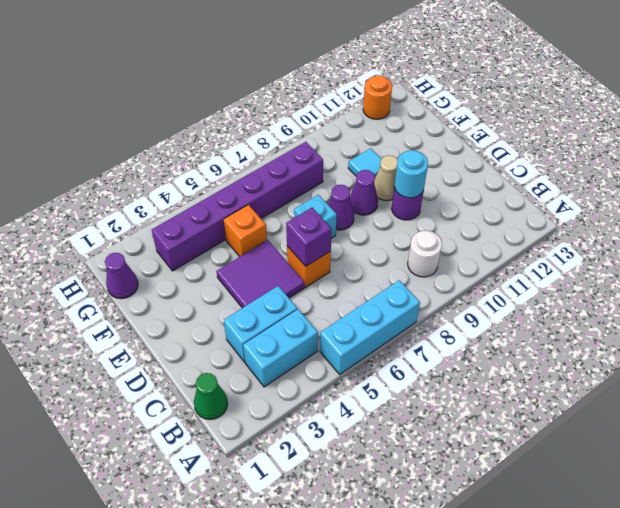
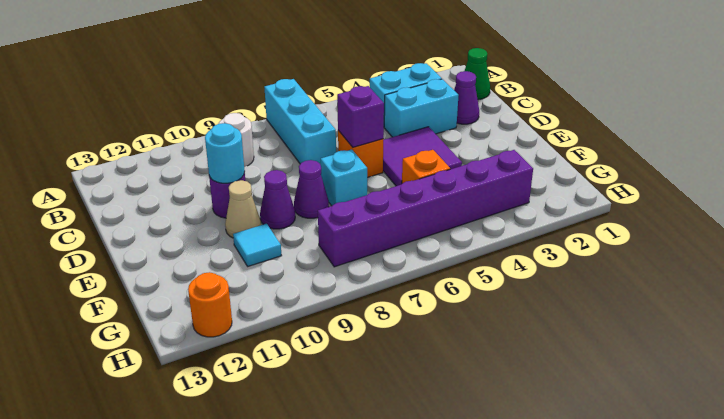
cyan brick A5:A7 level 1 -> cyan brick A7:C7 level 1
purple cone G1 level 1 -> purple cone C2 level 1

